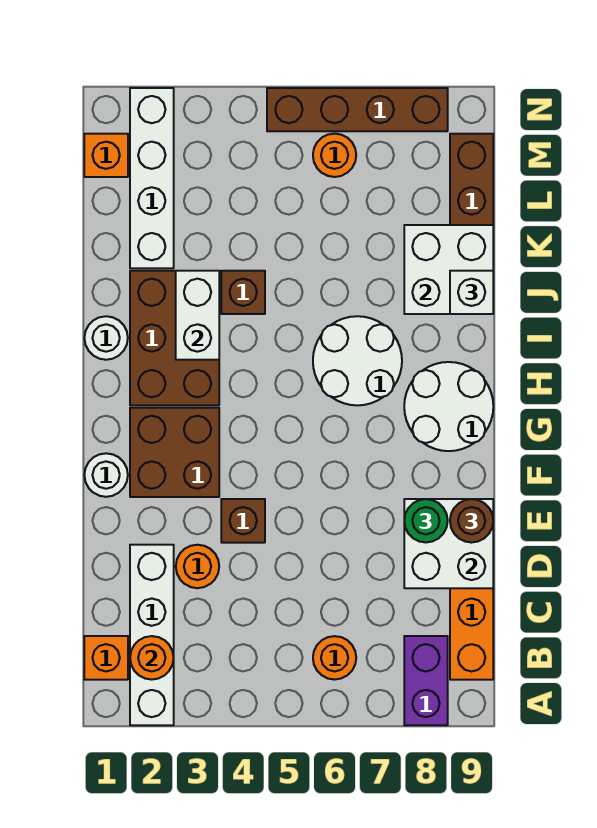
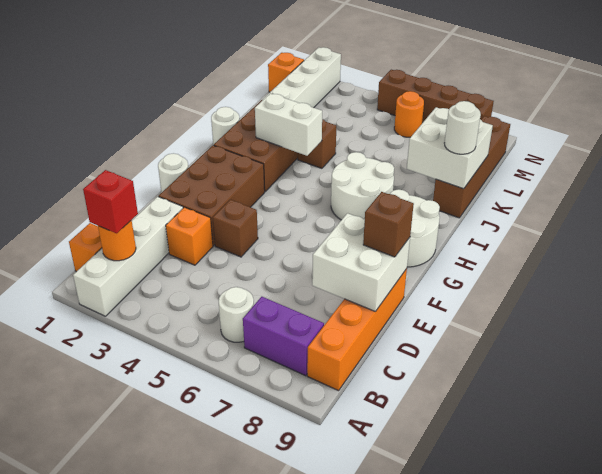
purple brick A8:B8 level 1 -> purple brick B7:B8 level 1
none -> red brick B2 level 3
orange round brick B6 level 1 -> white round brick B6 level 1
orange round brick D3 level 1 -> orange brick D3 level 1
green round brick E8 level 3 -> none
brown round brick E9 level 3 -> brown brick E9 level 3
brown brick F2:G3 level 1 -> brown brick E2:G3 level 1
white brick I3:J3 level 2 -> white brick I3:I4 level 2
white brick J9 level 3 -> white round brick J9 level 3

